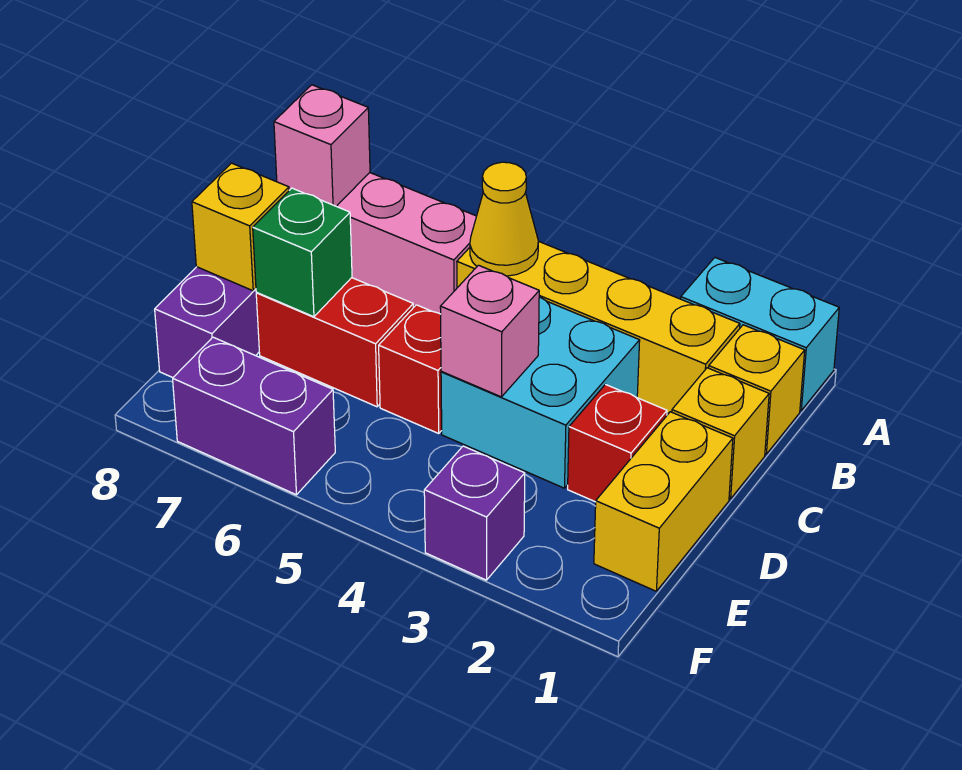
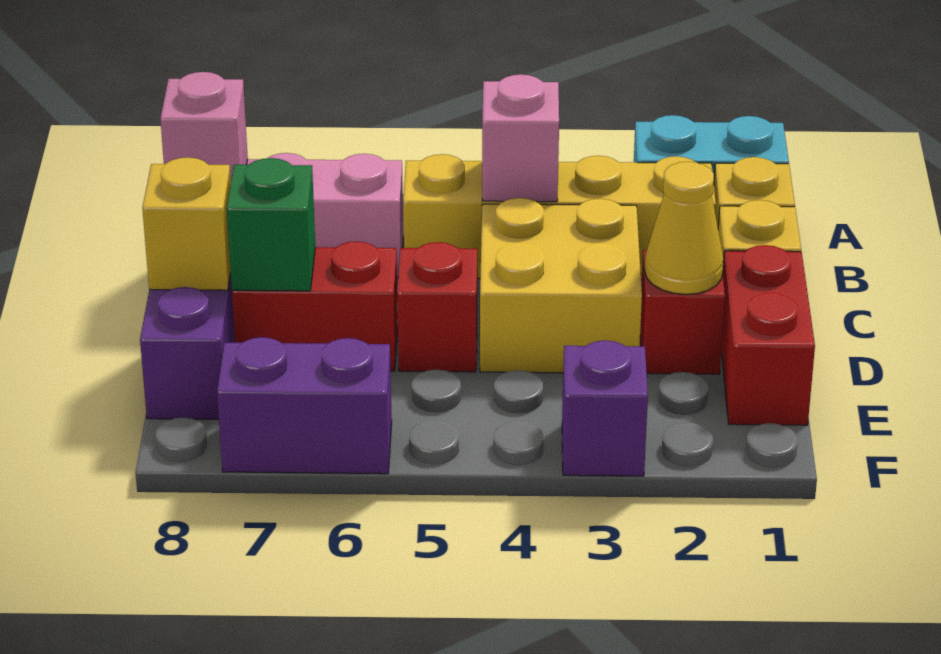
yellow cone B5 level 2 -> yellow cone D2 level 2
cyan brick C3:D4 level 1 -> yellow brick C3:D4 level 1
yellow brick D1:E1 level 1 -> red brick D1:E1 level 1
pink brick D4 level 2 -> pink brick B4 level 2

